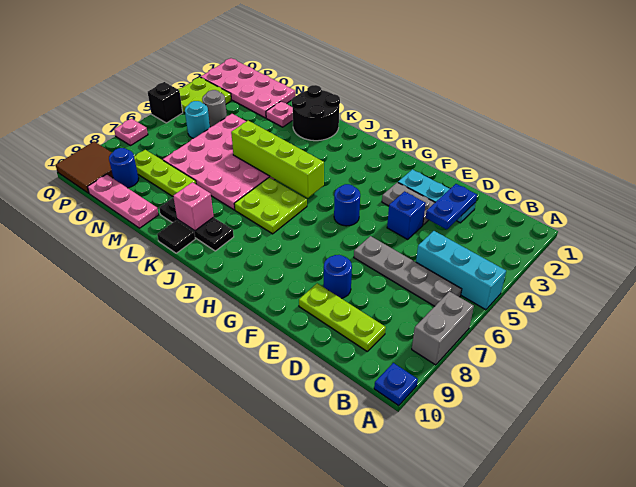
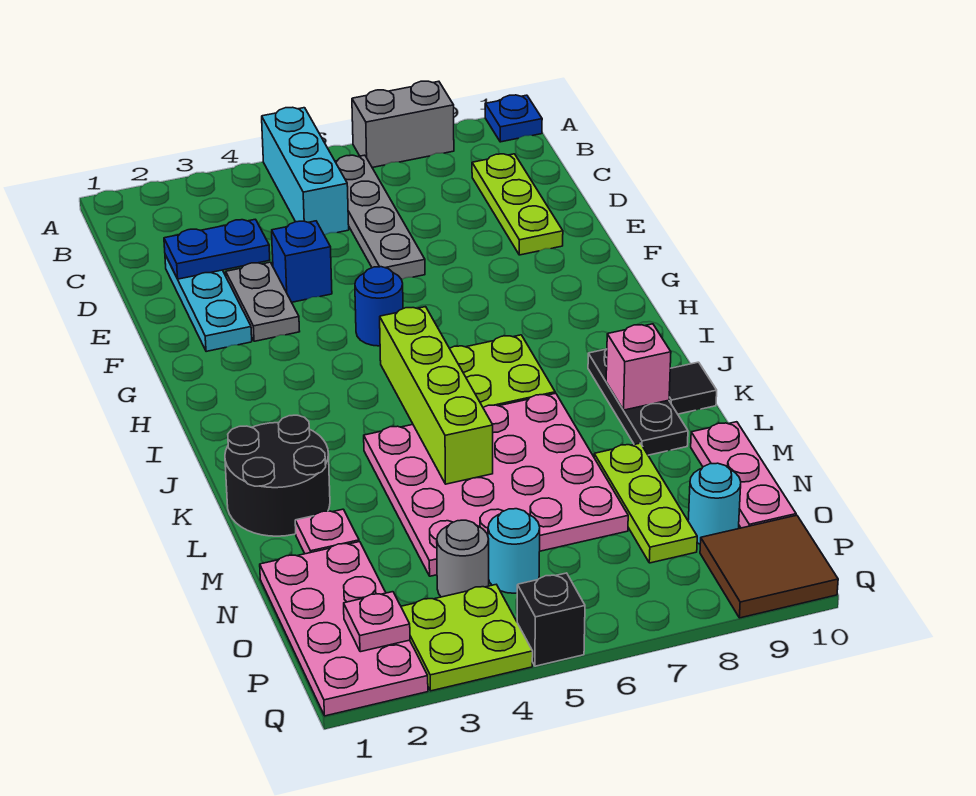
blue round brick E8 level 1 -> none
blue round brick O9 level 1 -> cyan round brick O9 level 1
pink plate Q7 level 1 -> pink plate P2 level 2

